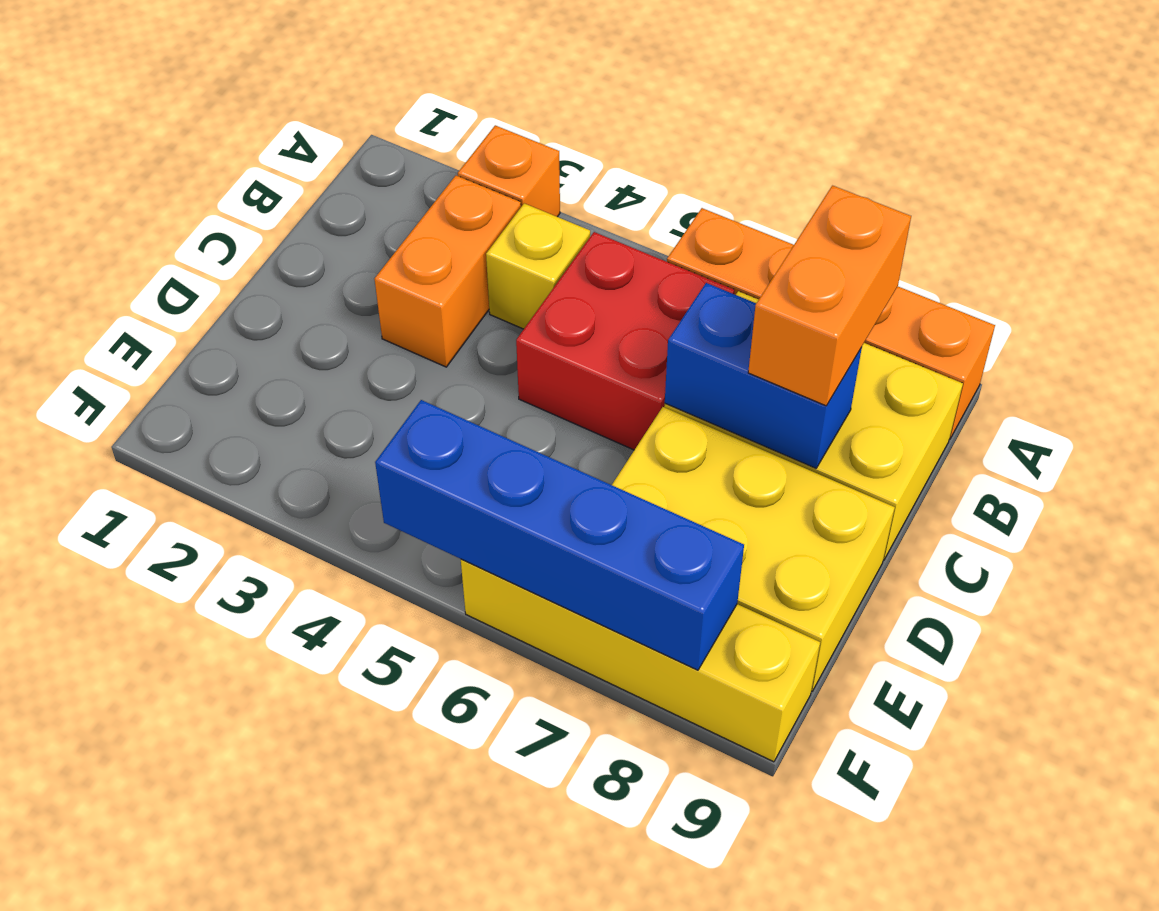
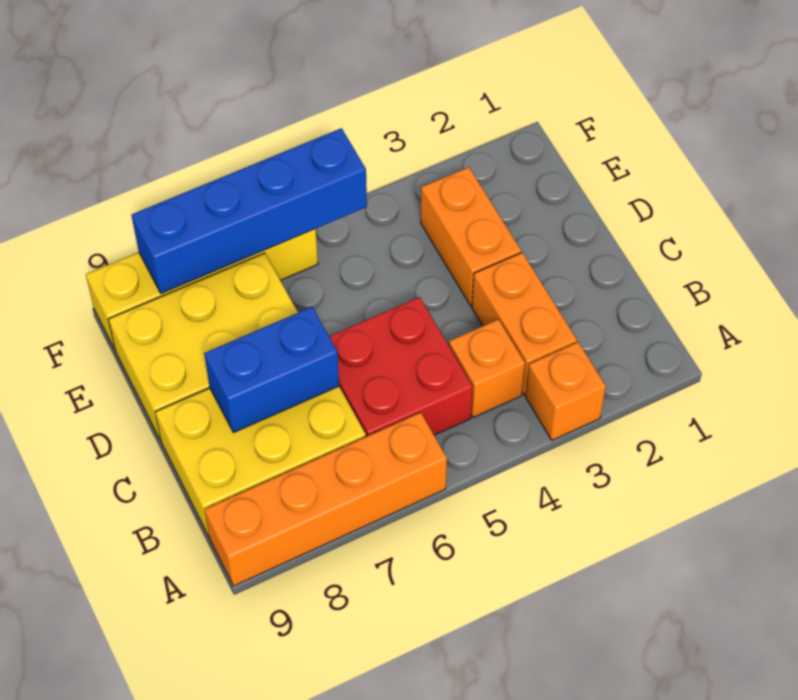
yellow brick B4 level 1 -> orange brick B4 level 1
orange brick B8:C8 level 3 -> orange brick D3:E3 level 1

